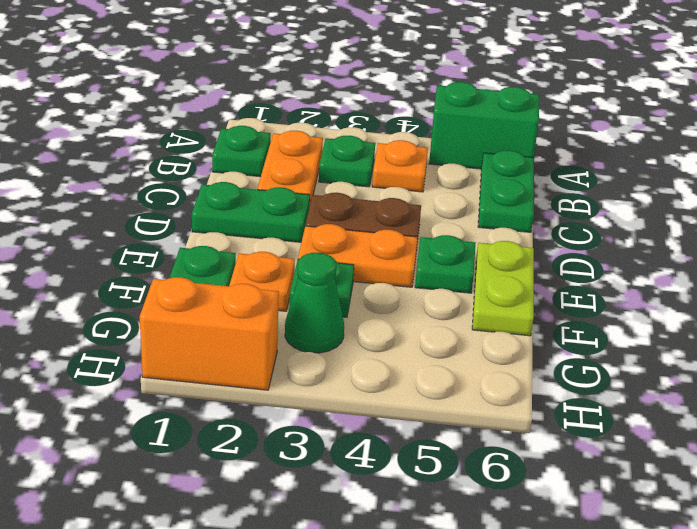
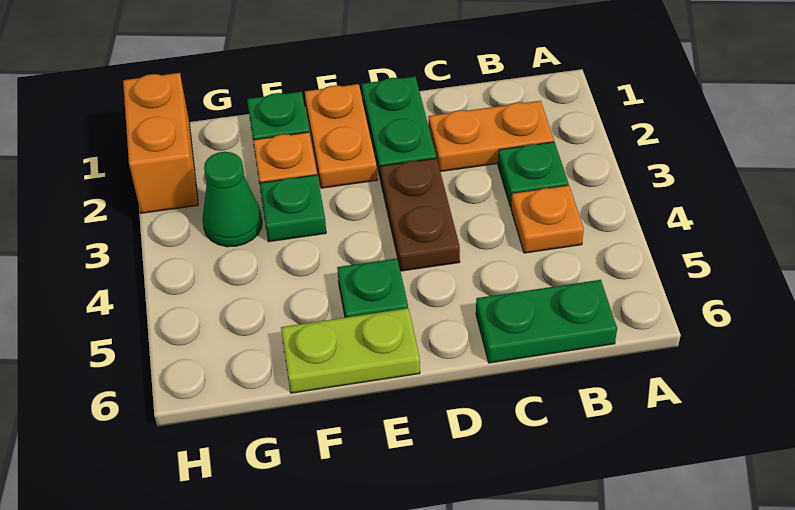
green brick A5:A6 level 1 -> none
green plate B1 level 1 -> none
orange plate E3:E4 level 1 -> orange plate E1:E2 level 1

